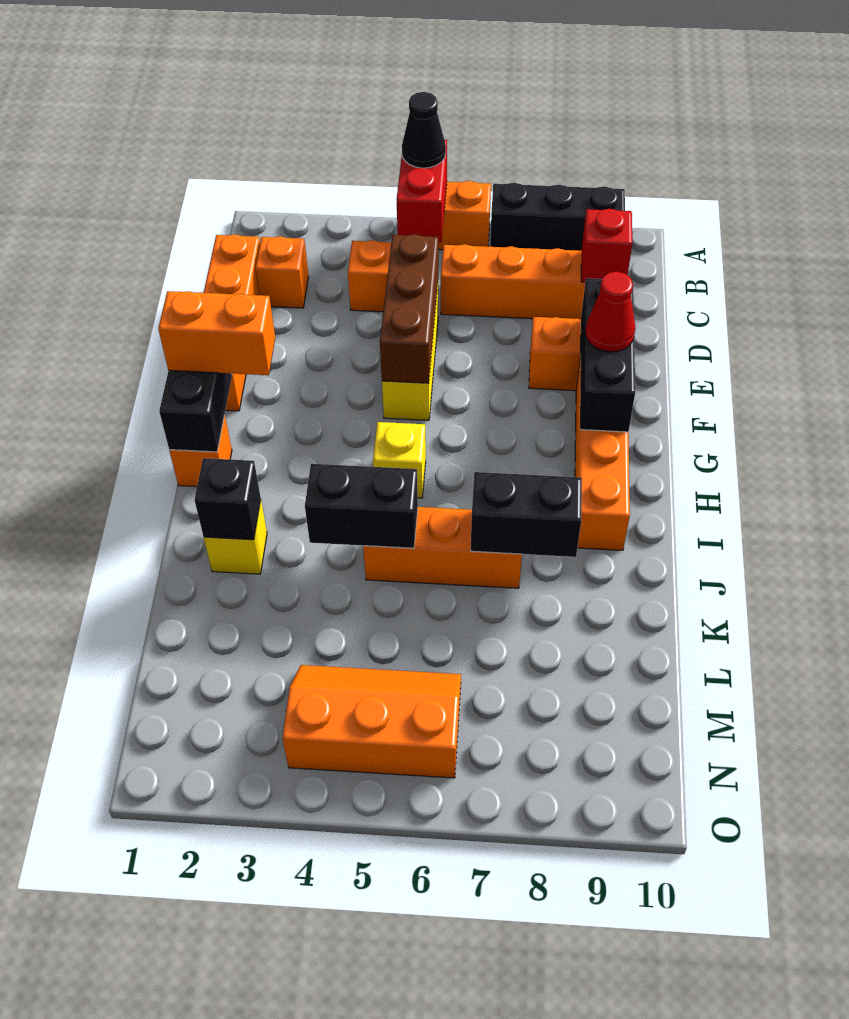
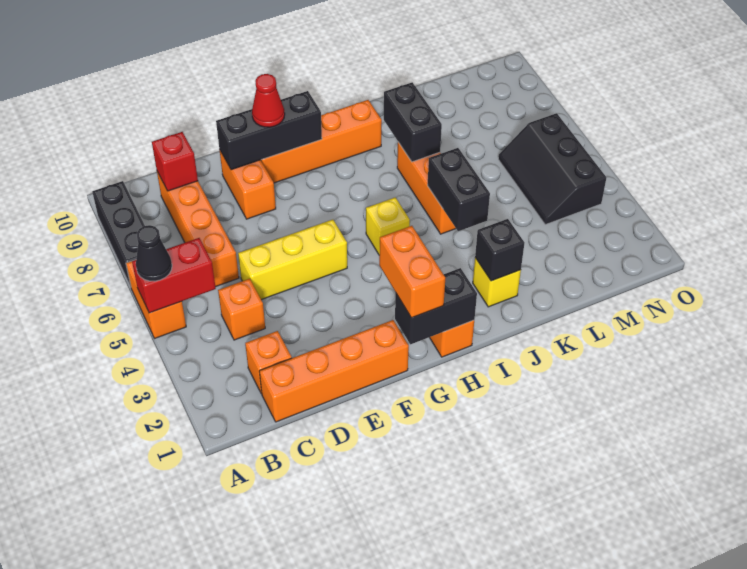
brown brick D5:F5 level 2 -> none
orange slope M4:N6 level 1 top N -> black slope M4:N6 level 1 top N

